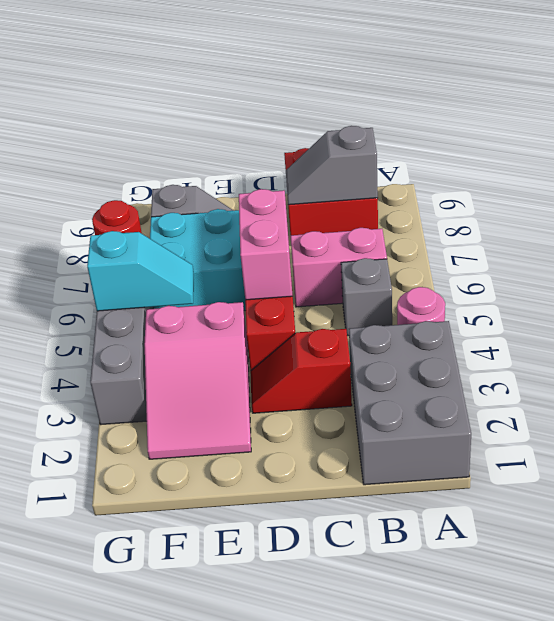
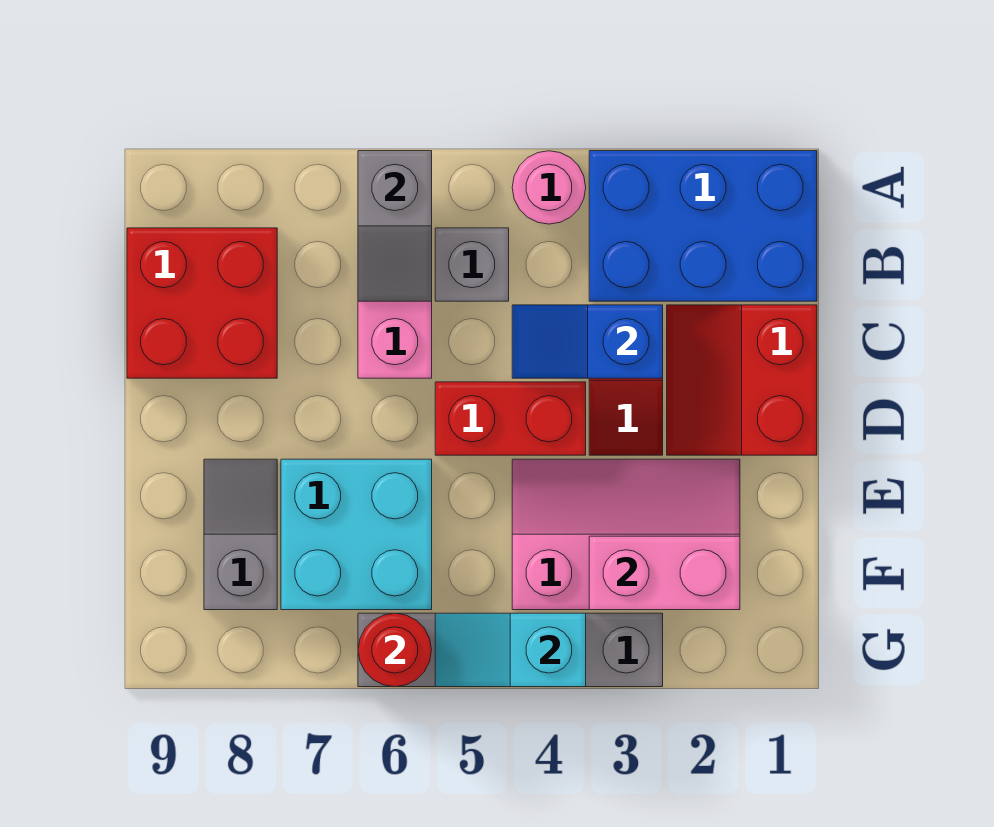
grey brick A1:B3 level 1 -> blue brick A1:B3 level 1
grey slope B8:C8 level 2 top B -> grey slope A6:B6 level 2 top A
none -> red slope C1:D2 level 1 top 1
none -> blue slope C3:C4 level 2 top 3
pink brick D5:D6 level 2 -> pink brick F2:F3 level 2
pink slope E2:F4 level 1 top 4 -> pink slope E2:F4 level 1 top F
cyan slope F5:G5 level 2 top G -> cyan slope G4:G5 level 2 top 4

